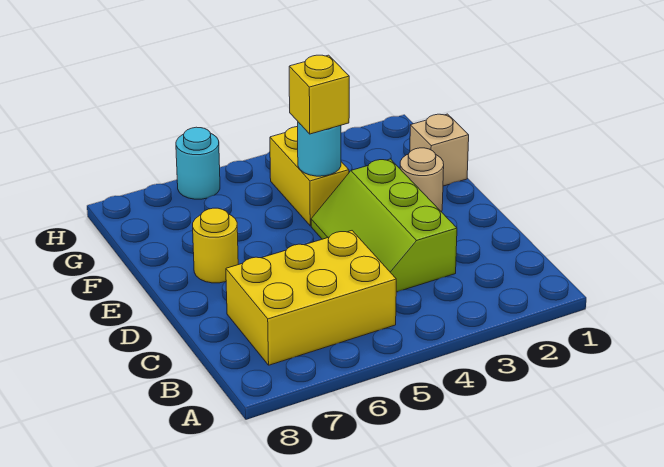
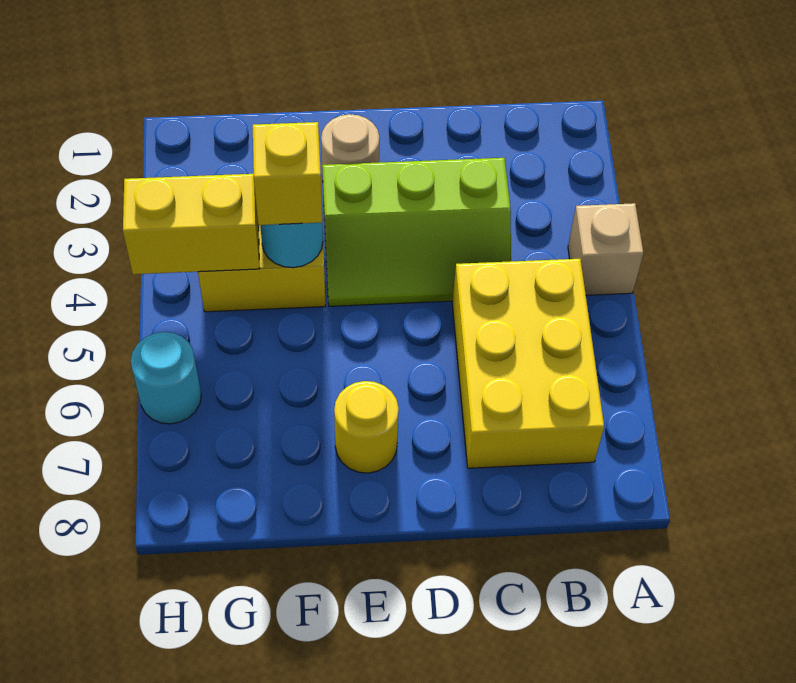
tan brick F1 level 1 -> tan brick A4 level 1
none -> yellow brick G4:H4 level 2

